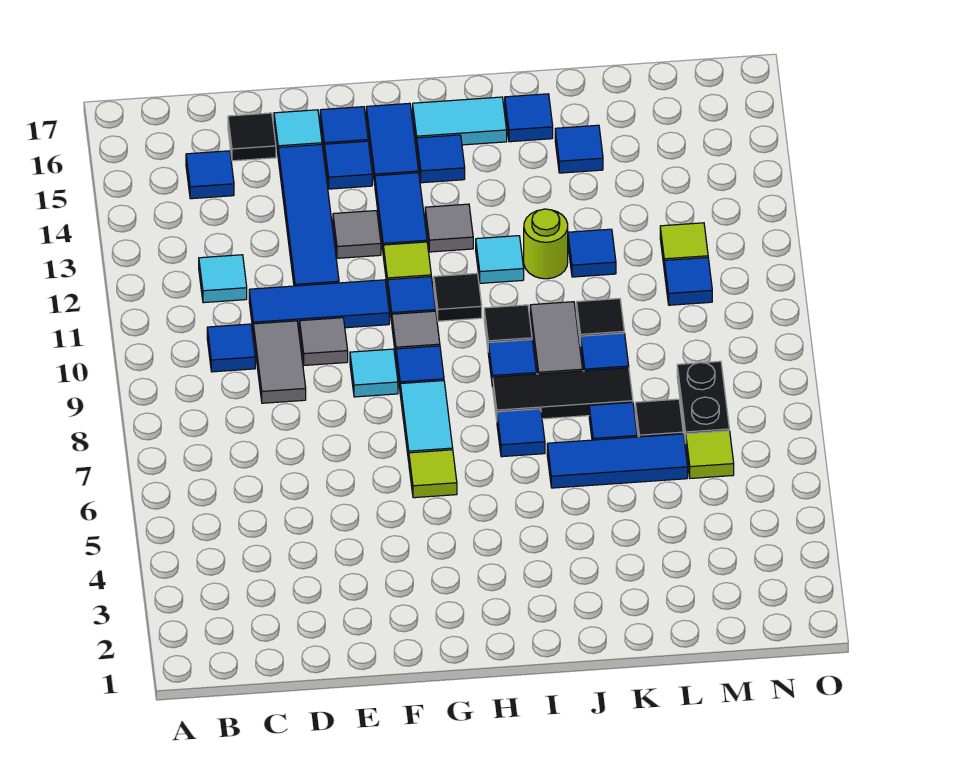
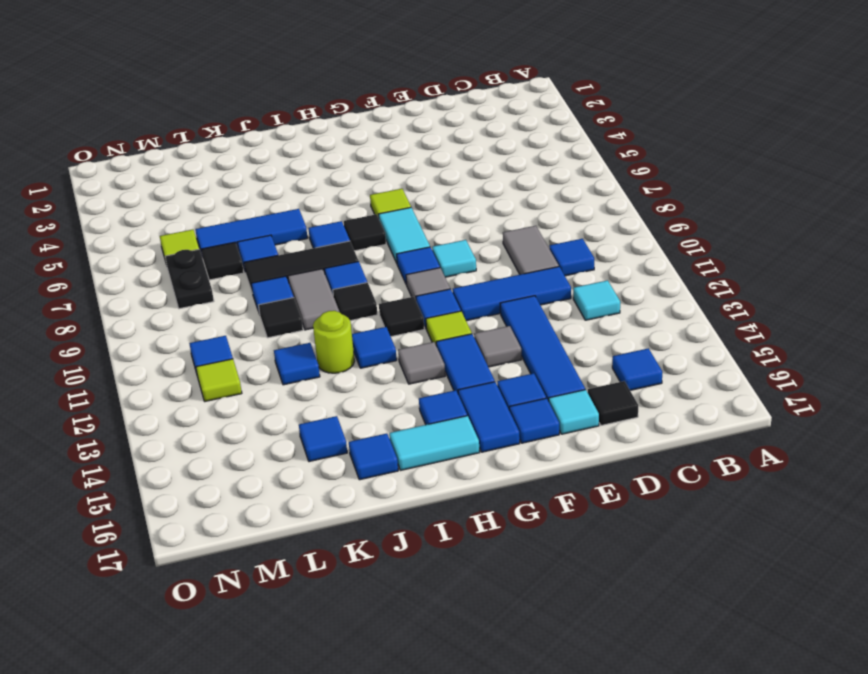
grey tile E10 level 1 -> none
none -> black tile H7 level 1
cyan tile I12 level 1 -> blue tile I12 level 1

